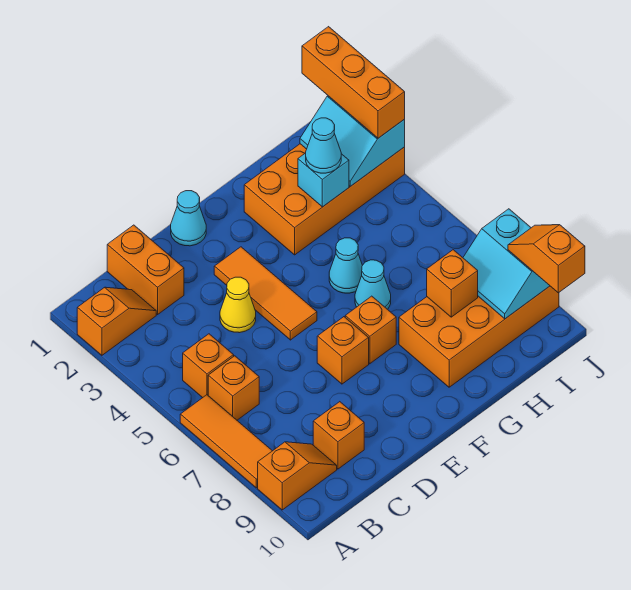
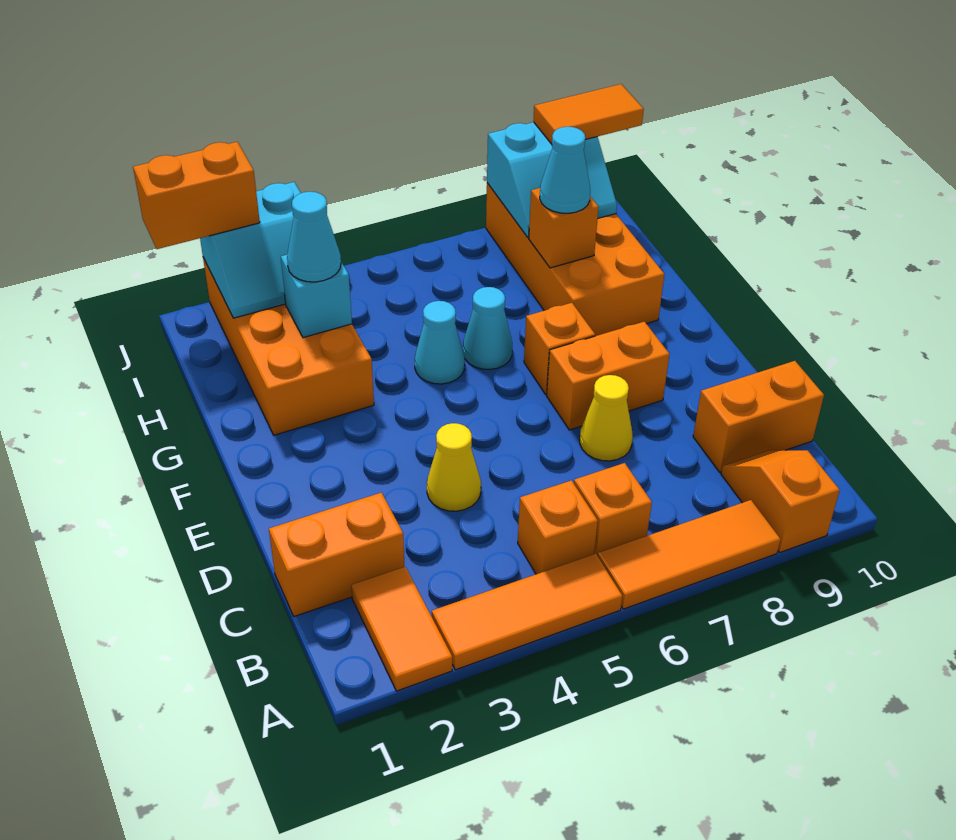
orange slope A2:B2 level 1 top A -> orange tile A2:B2 level 1
orange brick C9 level 1 -> orange brick C9:C10 level 1
none -> yellow cone D7 level 1
cyan cone E1 level 1 -> cyan cone H8 level 3
orange tile E3:E5 level 1 -> orange tile A3:A5 level 1
orange brick E7 level 1 -> orange brick E7:E8 level 1
orange brick J1:J3 level 3 -> orange brick J1:J2 level 3
orange slope J9:J10 level 3 top 10 -> orange tile J9:J10 level 3

